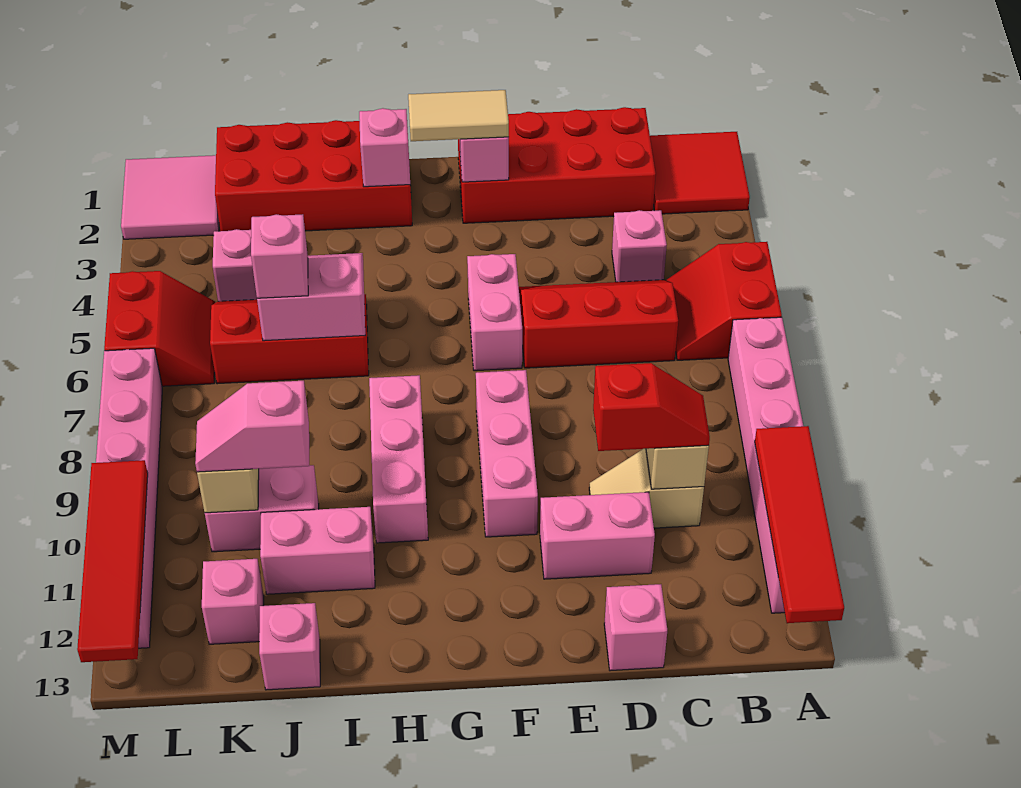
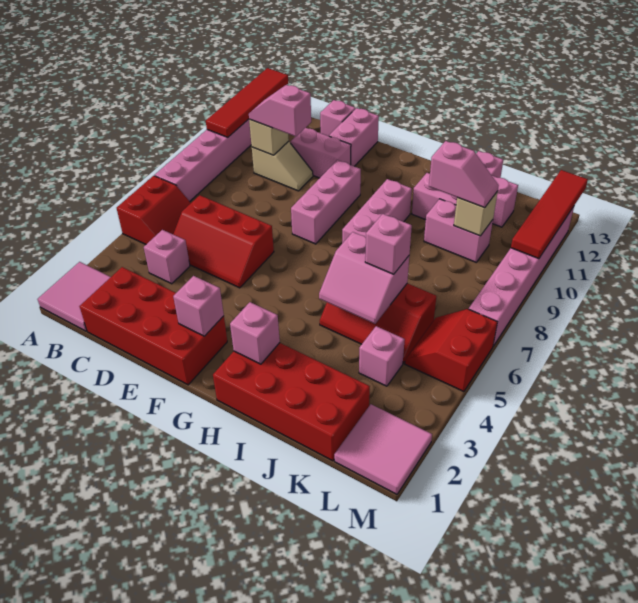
red tile A1:B2 level 1 -> pink tile A1:B2 level 1
red slope C10:D10 level 3 top D -> pink slope C10:D10 level 3 top D
tan tile F2:G2 level 3 -> none
pink brick F5:F6 level 1 -> pink brick E12:E13 level 1

